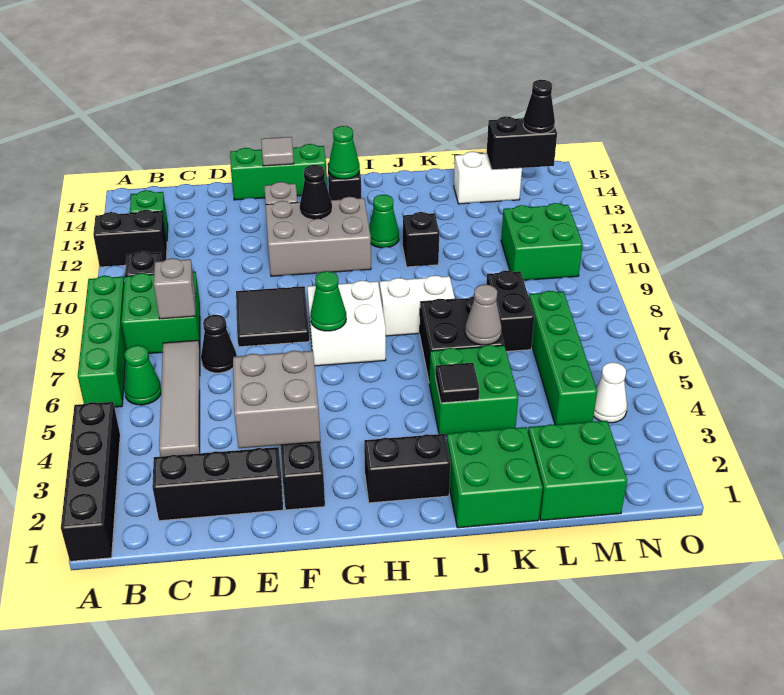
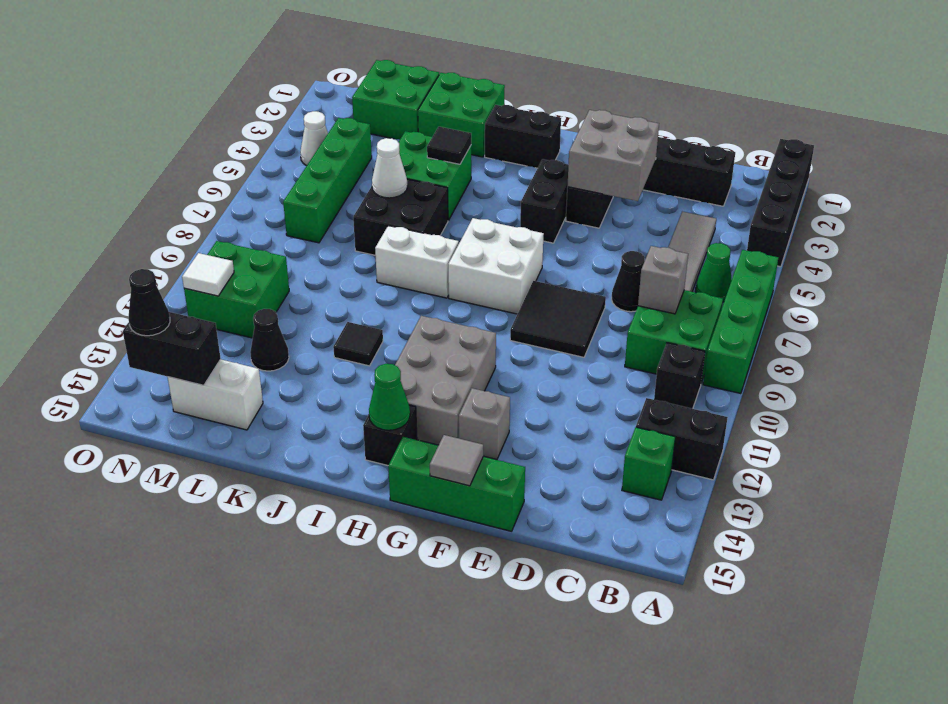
grey brick F11:H12 level 1 -> grey brick G11:H13 level 1
green cone G7 level 2 -> none
black cone G12 level 2 -> black cone L12 level 1
green cone I12 level 1 -> none
black brick J11 level 1 -> black tile J11 level 1
grey cone K6 level 2 -> white cone K6 level 2
black brick L7:L8 level 1 -> black brick G4:G5 level 1
none -> white tile N11 level 2

